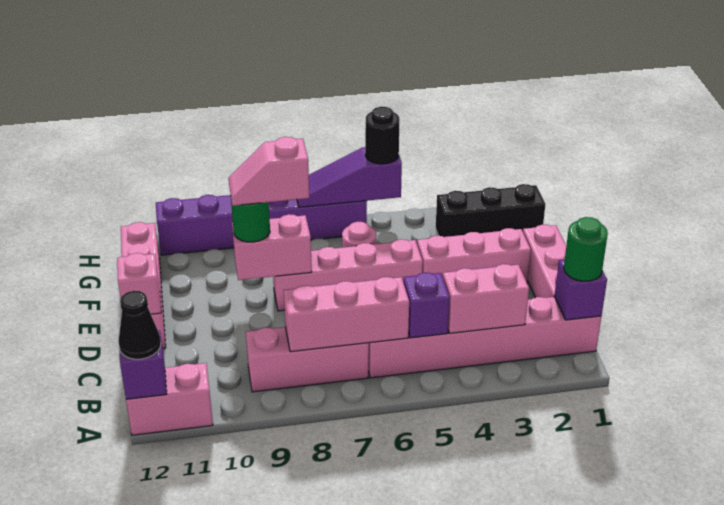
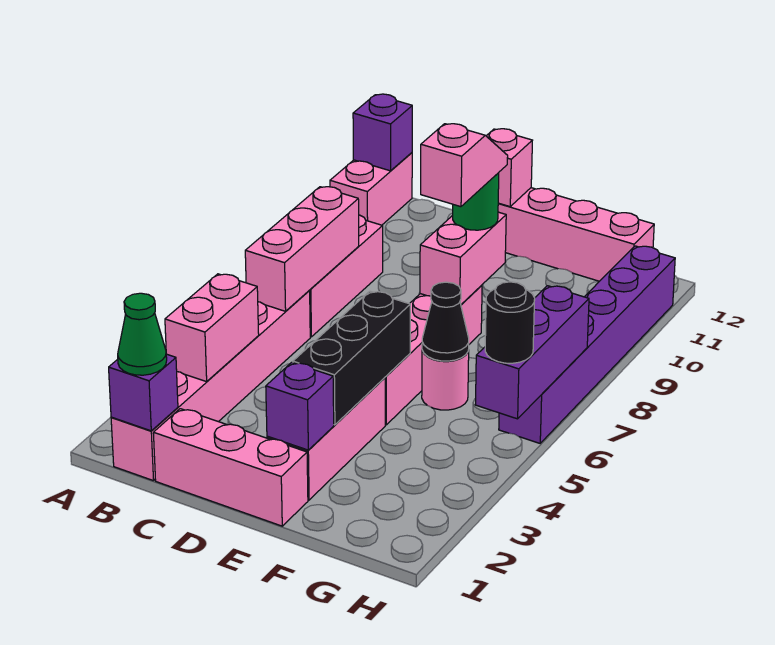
black cone A12 level 3 -> black cone F6 level 2
green round brick B1 level 3 -> green cone B1 level 3
purple brick B5 level 2 -> purple brick E2 level 2
black brick G1:G3 level 1 -> black brick E3:E5 level 2
purple slope H5:H7 level 2 top 5 -> purple brick H5:H7 level 2

